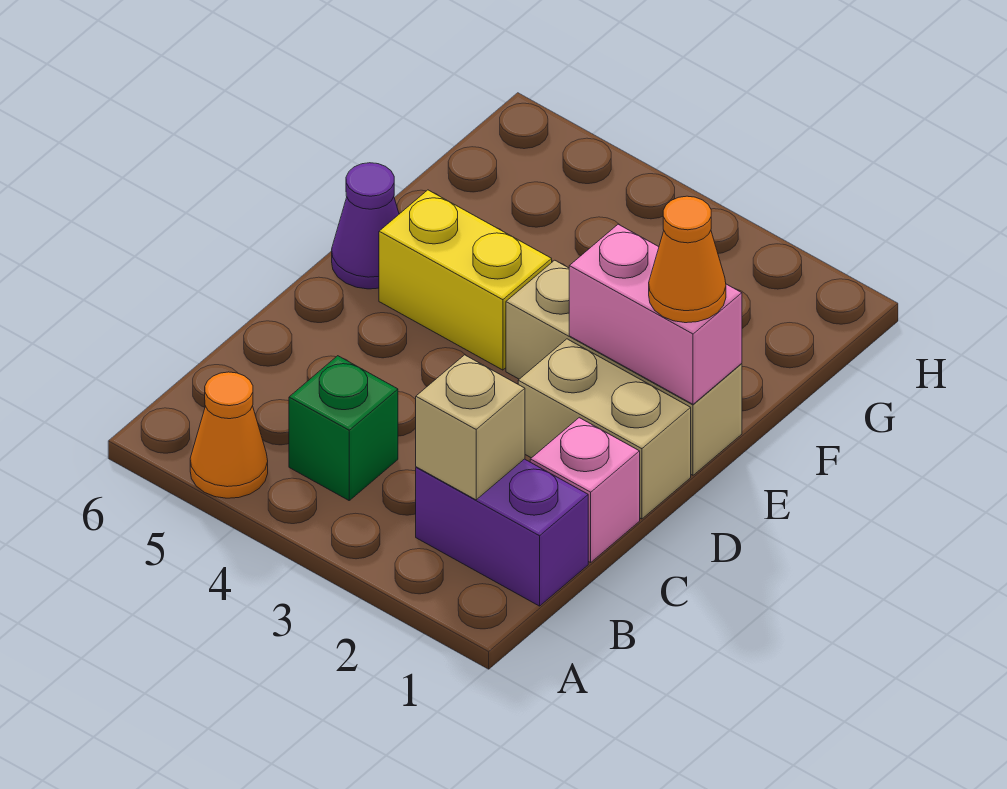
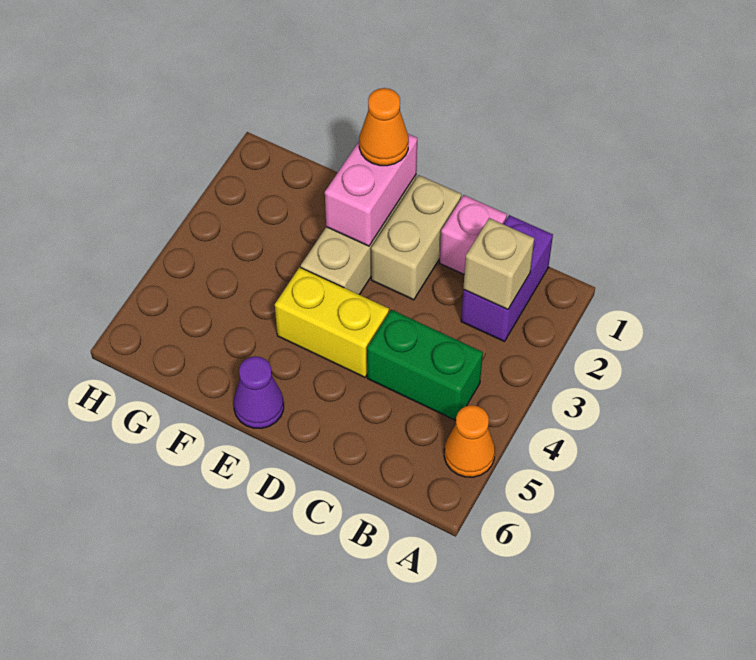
green brick B4 level 1 -> green brick B4:C4 level 1
yellow brick E4:E5 level 1 -> yellow brick D4:E4 level 1

